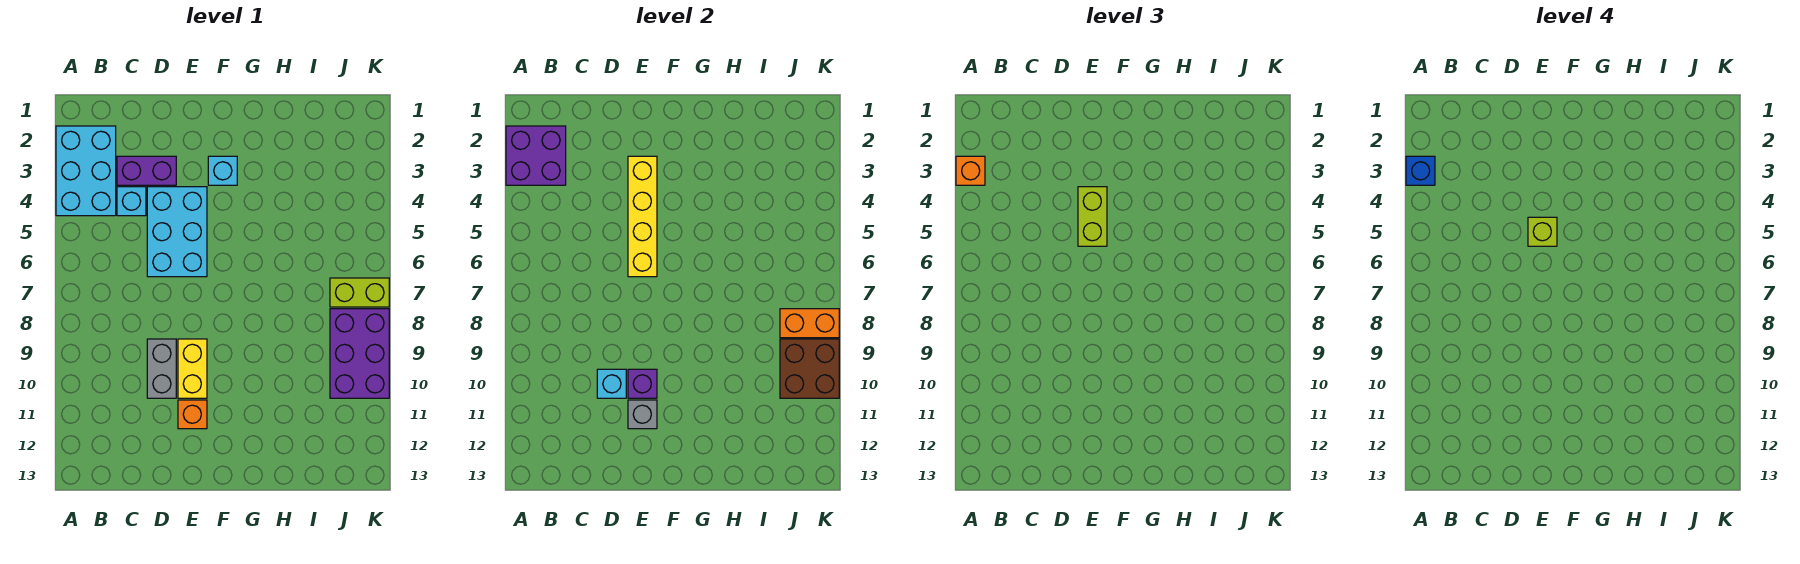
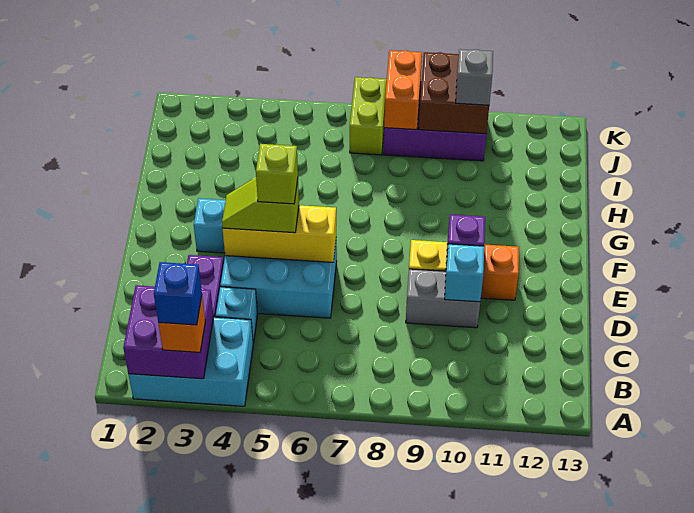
yellow brick E3:E6 level 2 -> yellow brick E4:E6 level 2
lime brick E4:E5 level 3 -> lime slope E4:E5 level 3 top 5
grey brick E11 level 2 -> grey brick J10 level 3

